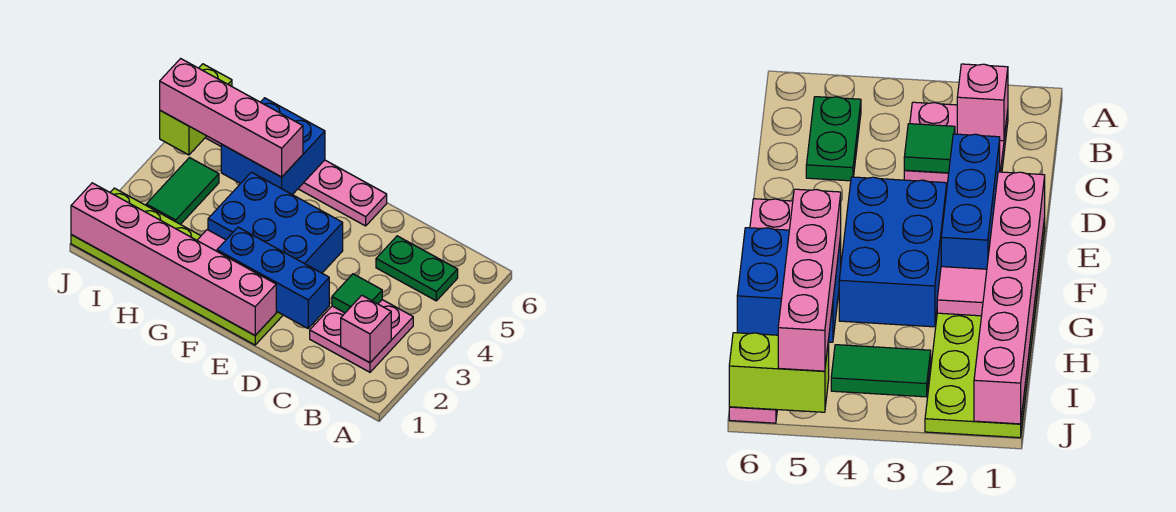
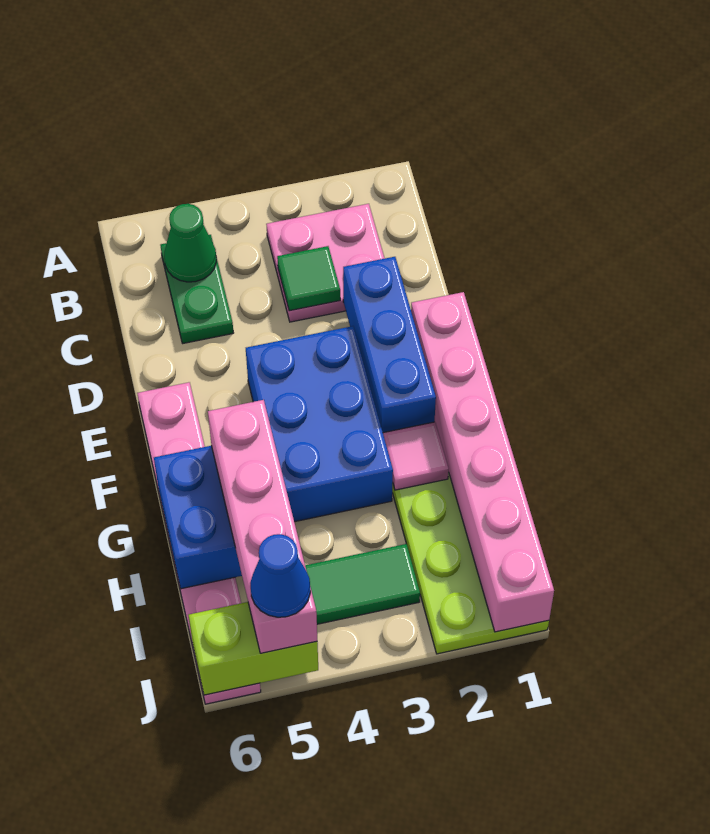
pink brick B2 level 2 -> none
none -> green cone B5 level 2
none -> blue cone J5 level 4

